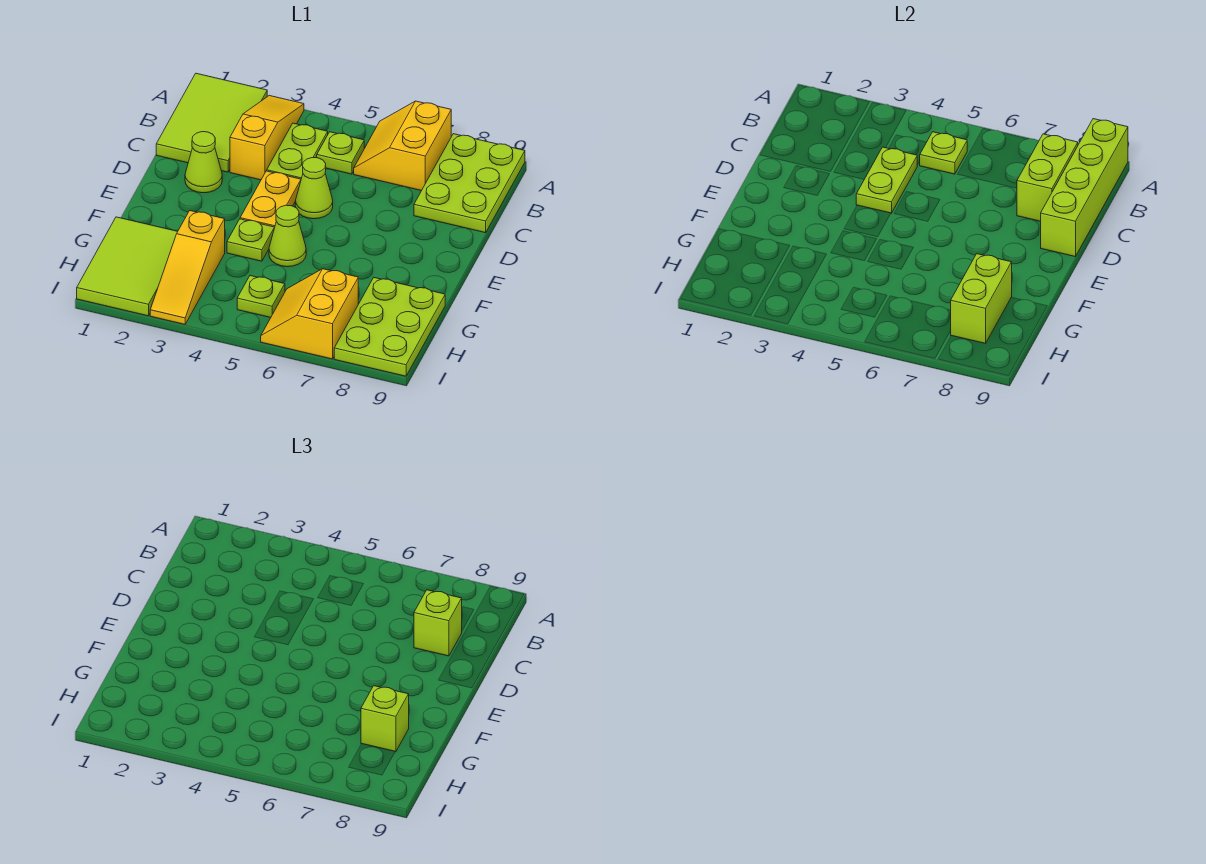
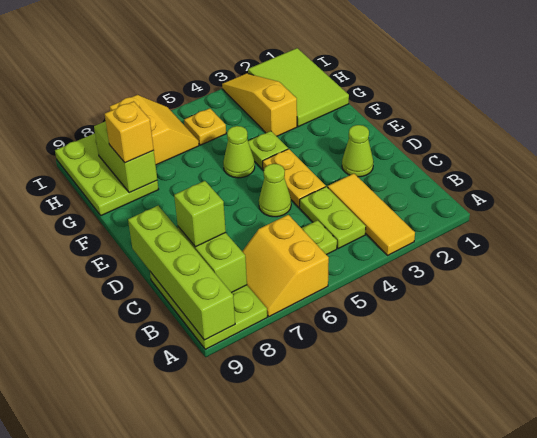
lime tile A1:C2 level 1 -> none
yellow slope A3:C3 level 1 top C -> yellow tile A3:C3 level 1
yellow slope A6:B7 level 1 top 7 -> yellow slope A6:B7 level 1 top 6
lime plate B5 level 2 -> none
lime plate C4:D4 level 2 -> none
lime brick G8 level 3 -> yellow brick G8 level 3
lime plate H5 level 1 -> yellow plate H5 level 1

